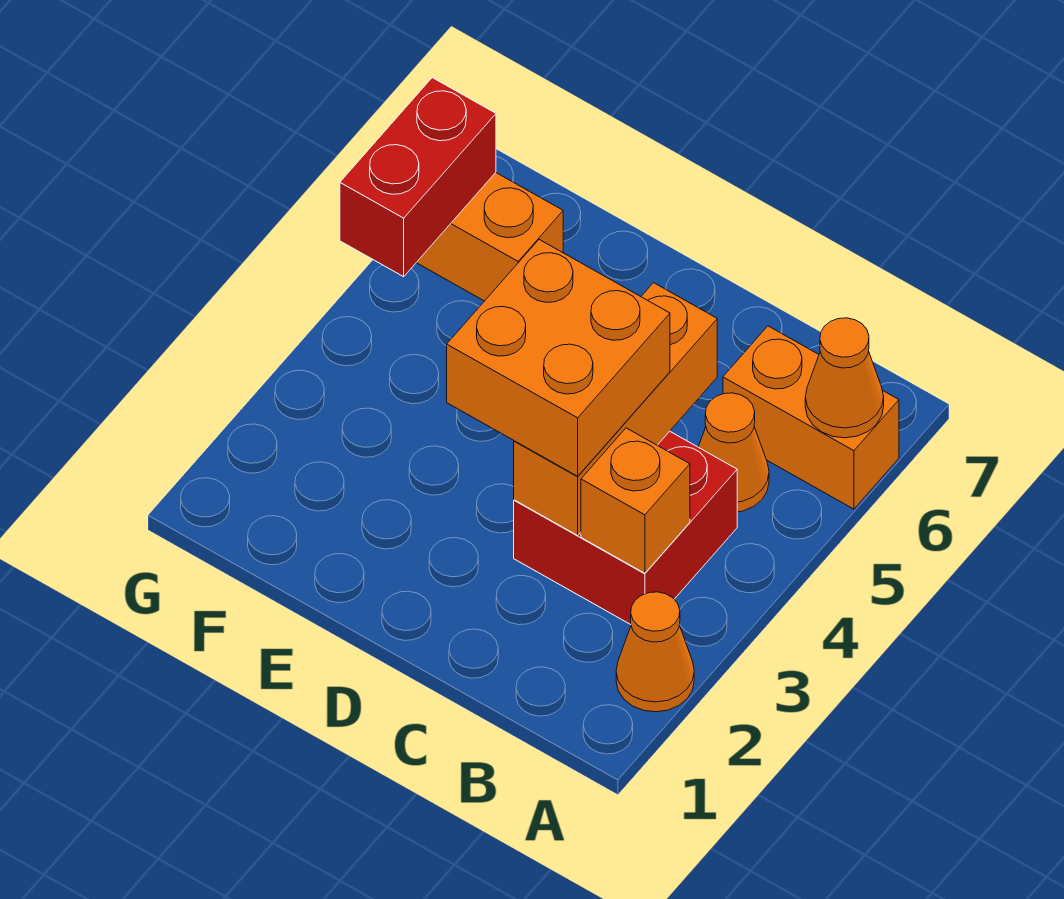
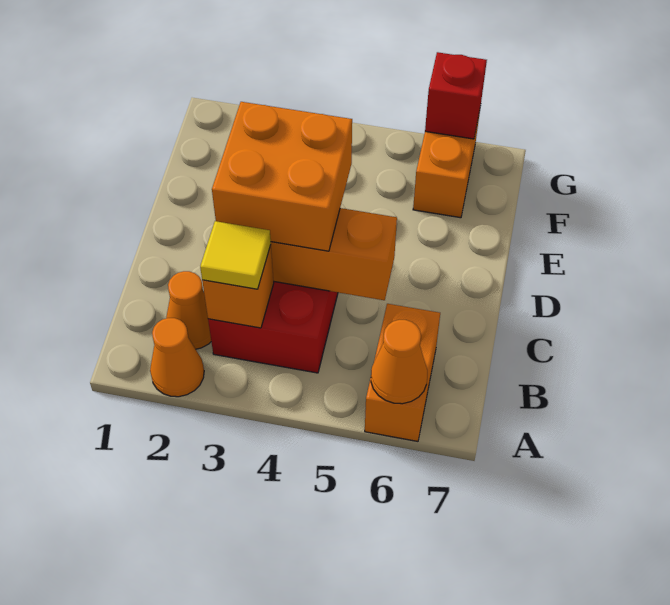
none -> yellow tile B3 level 3
orange cone B5 level 1 -> orange cone B2 level 1
red brick G5:G6 level 2 -> red brick G6 level 2

